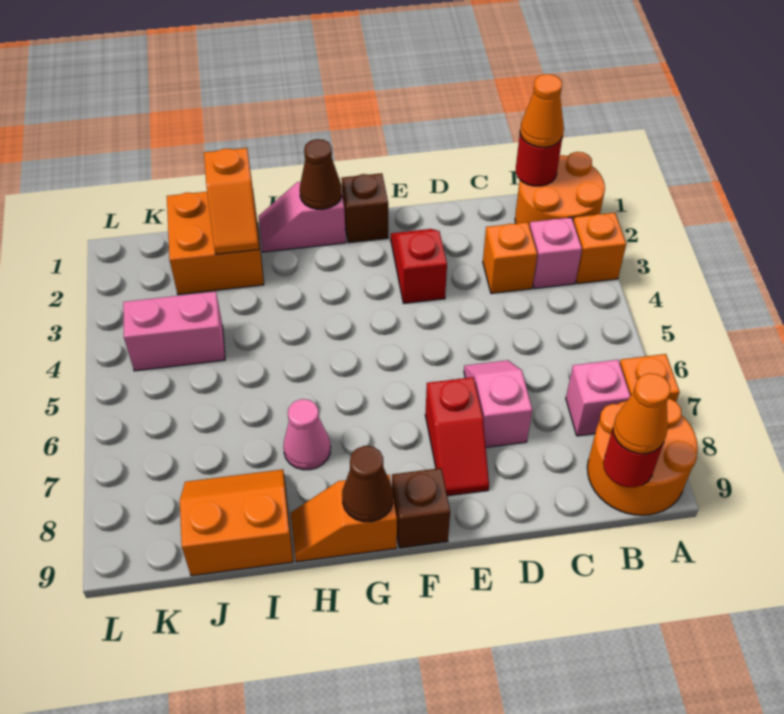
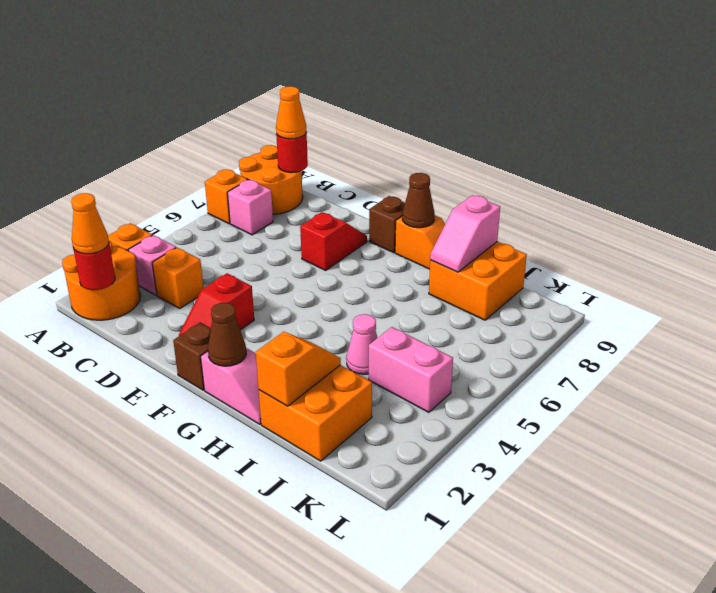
pink slope D6:D7 level 1 top 7 -> pink slope I8:I9 level 2 top 9
pink cone H7 level 1 -> pink cone I4 level 1
orange slope I8:J9 level 1 top 9 -> orange brick I8:J9 level 1

